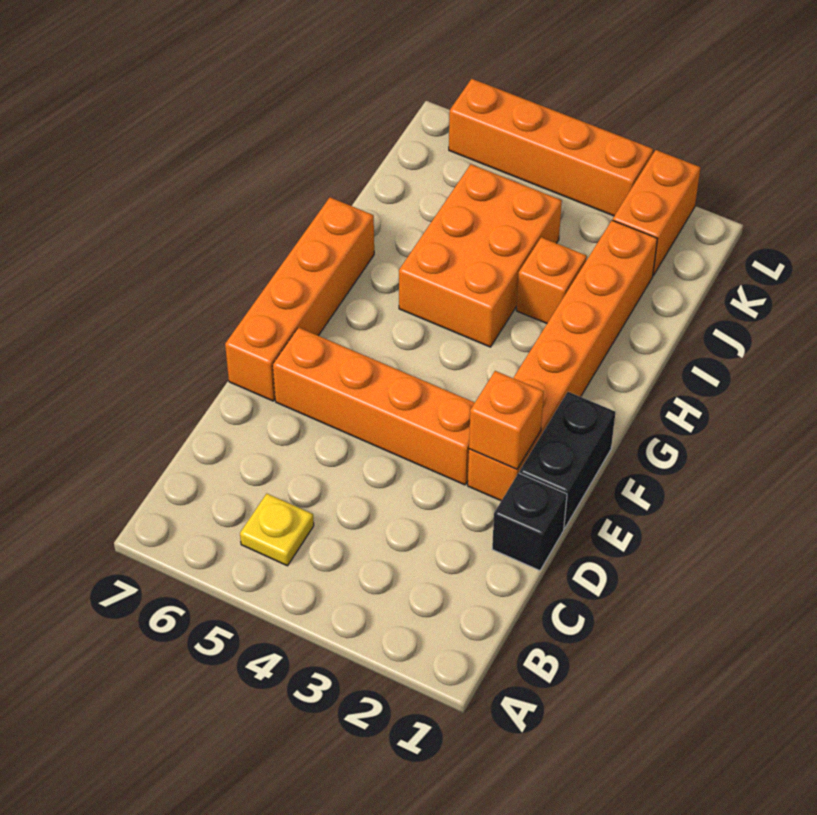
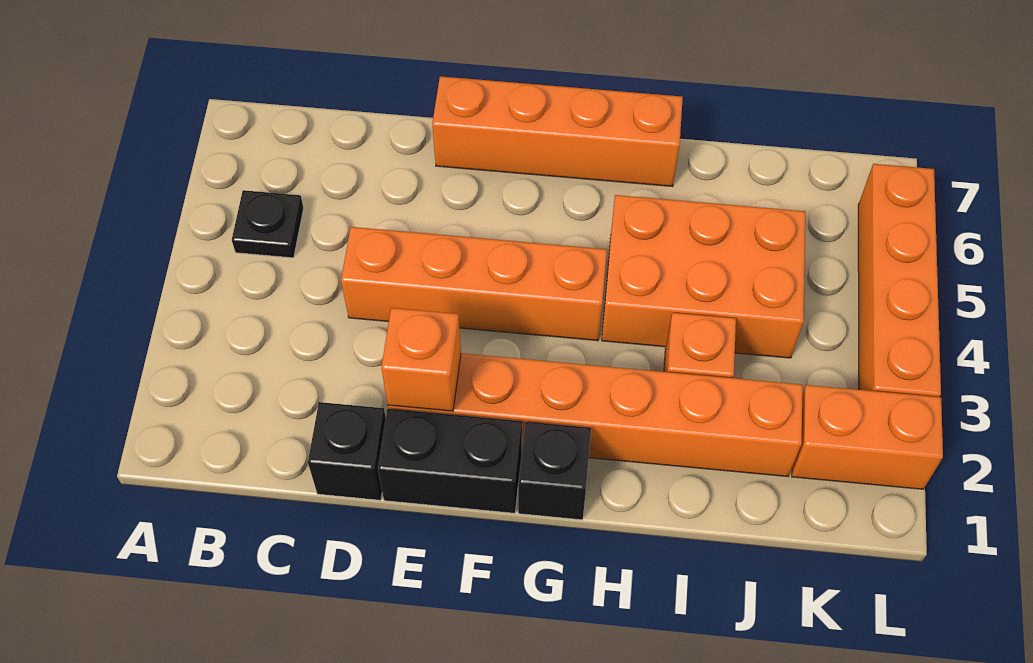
yellow plate B5 level 1 -> black plate B5 level 1
orange brick E3:E6 level 1 -> orange brick D4:G4 level 1
none -> black brick G1 level 1

